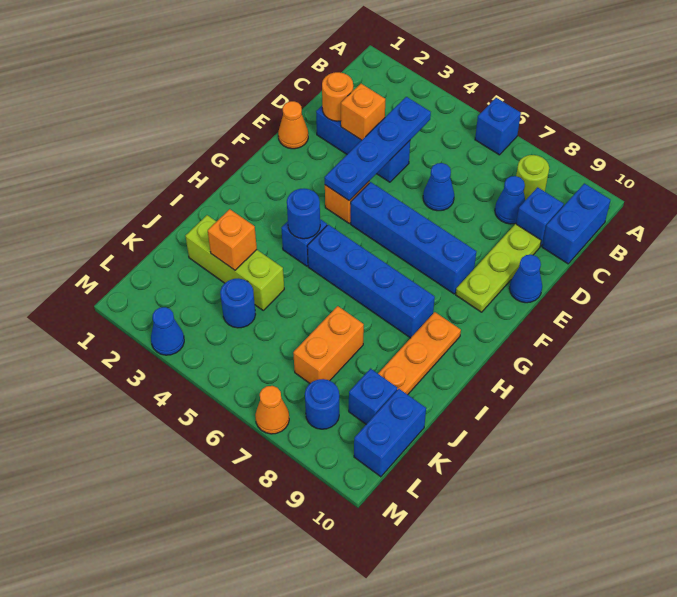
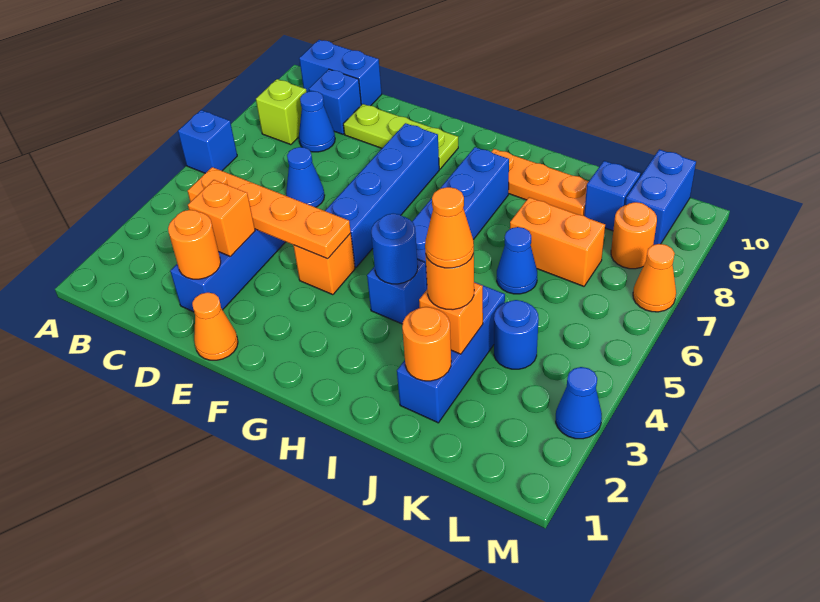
lime round brick B8 level 1 -> lime brick B8 level 1
blue plate C4:F4 level 2 -> orange plate C4:F4 level 2
blue cone E10 level 1 -> blue cone J6 level 1
lime brick J2:J4 level 1 -> blue brick J2:J4 level 1
none -> orange round brick J2 level 2
none -> orange round brick J3 level 3
none -> orange cone J3 level 4
blue brick K10:L10 level 1 -> blue brick L9:L10 level 1
blue round brick L8 level 1 -> orange round brick L8 level 1

